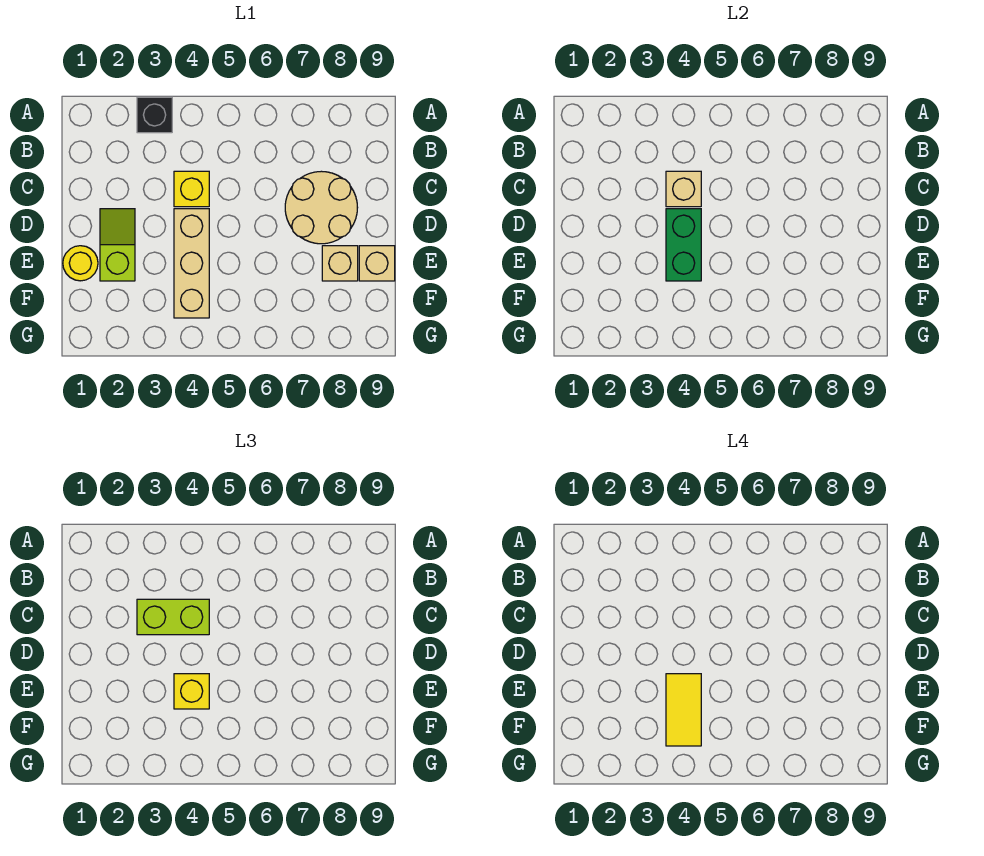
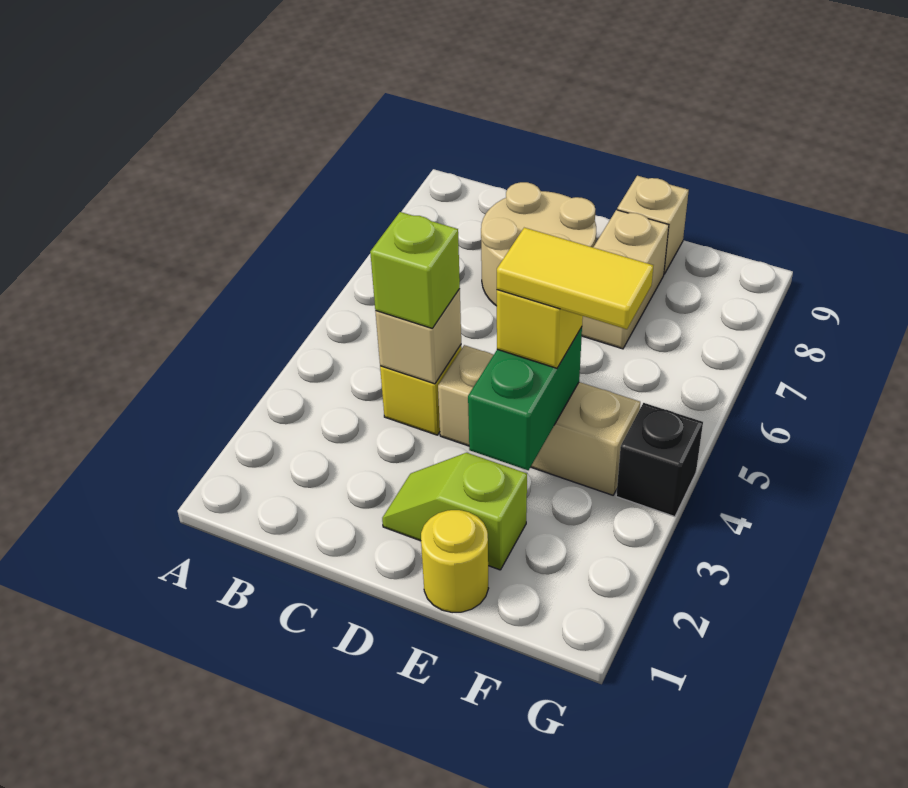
black brick A3 level 1 -> black brick G4 level 1
lime brick C3:C4 level 3 -> lime brick C4 level 3
green brick D4:E4 level 2 -> green brick E3:E4 level 2
tan brick E8 level 1 -> tan brick E7:E8 level 1

